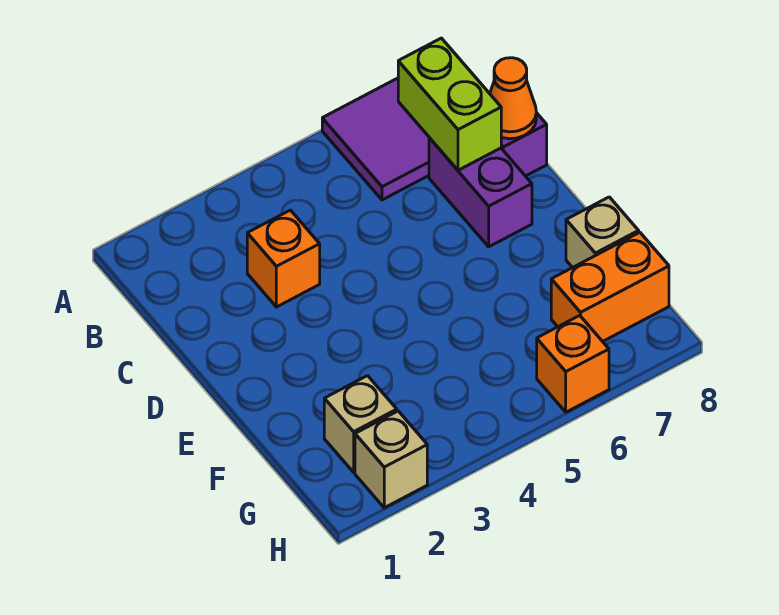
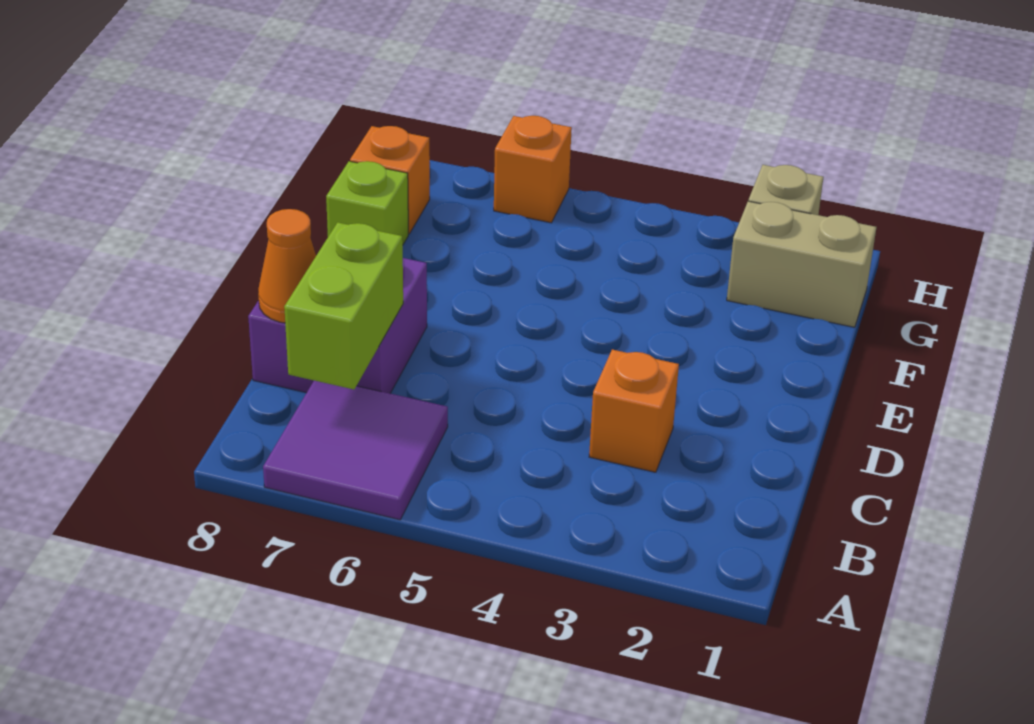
tan brick F8 level 1 -> lime brick F8 level 1
tan brick G2 level 1 -> tan brick G1:G2 level 1
orange brick G7:G8 level 1 -> orange brick G8 level 1

